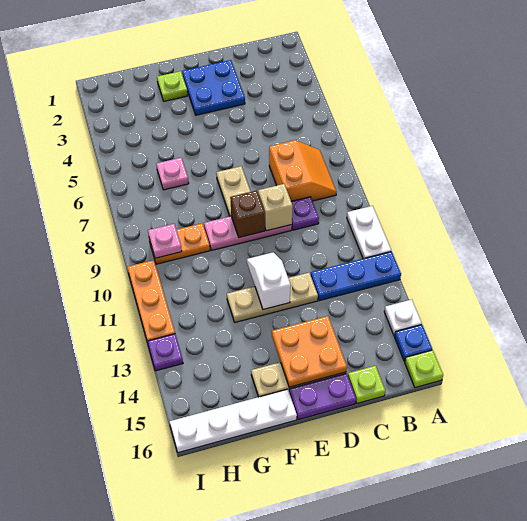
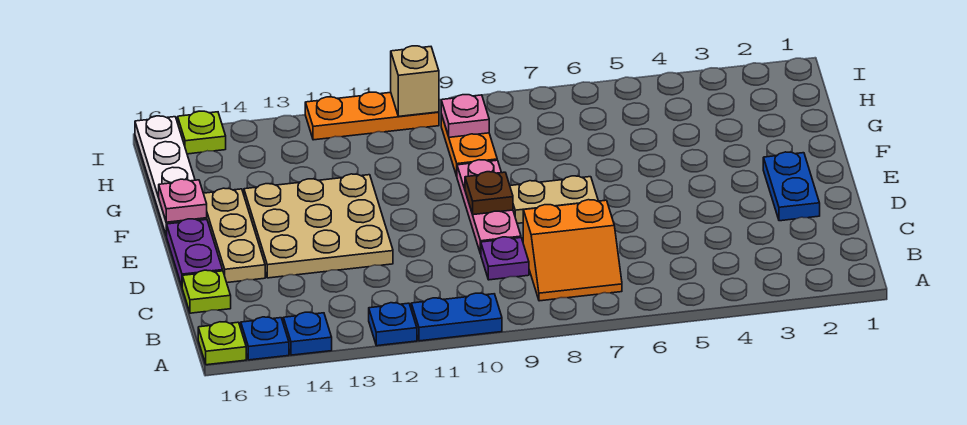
white plate A10:A11 level 1 -> blue plate A10:A11 level 1
blue plate A12:C12 level 1 -> blue plate A12 level 1
white plate A14 level 1 -> blue plate A14 level 1
blue plate D2:E3 level 1 -> blue plate D2:E2 level 1
tan brick D9 level 2 -> tan brick I10 level 2
tan plate D12:F12 level 1 -> tan plate D12:F14 level 1
orange plate D14:E15 level 2 -> none
brown brick E9 level 2 -> brown plate E9 level 2
white slope E11:E12 level 2 top 12 -> none
lime plate F2 level 1 -> lime plate I15 level 1
pink plate G6 level 1 -> pink plate F16 level 2
purple plate I13 level 1 -> none

